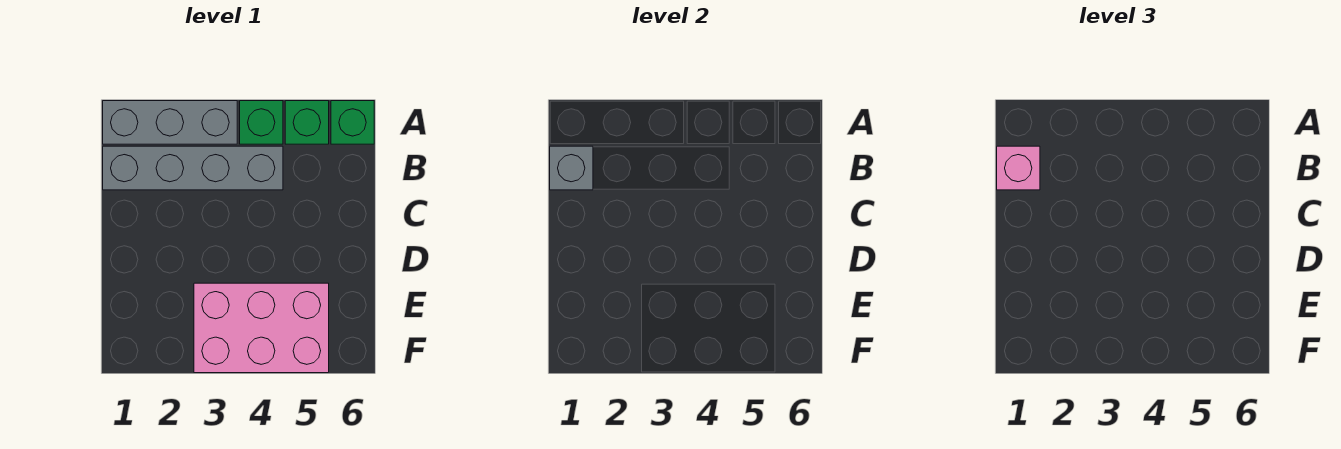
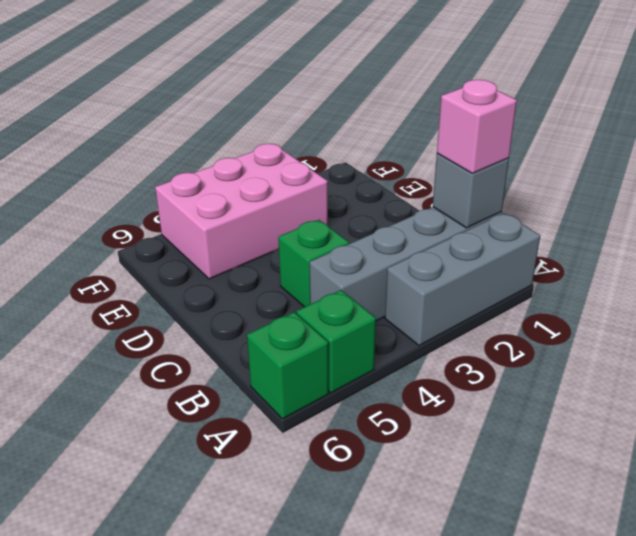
green brick A4 level 1 -> green brick C4 level 1

